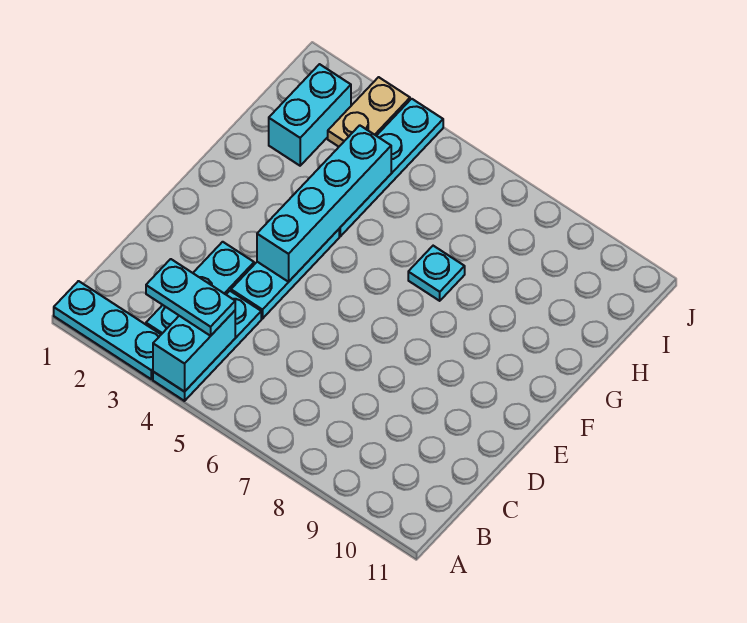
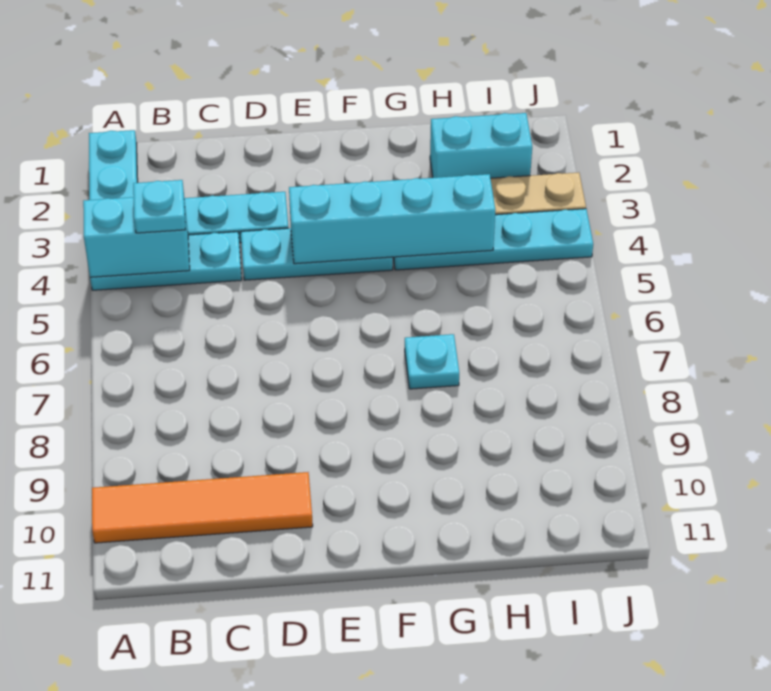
none -> orange tile A10:D10 level 1
cyan plate B3:B4 level 3 -> cyan plate B4 level 3

